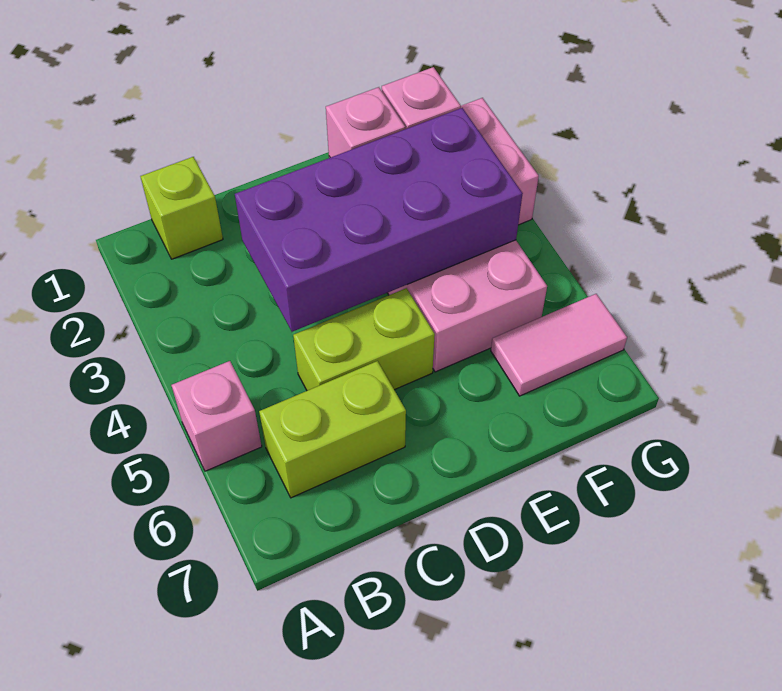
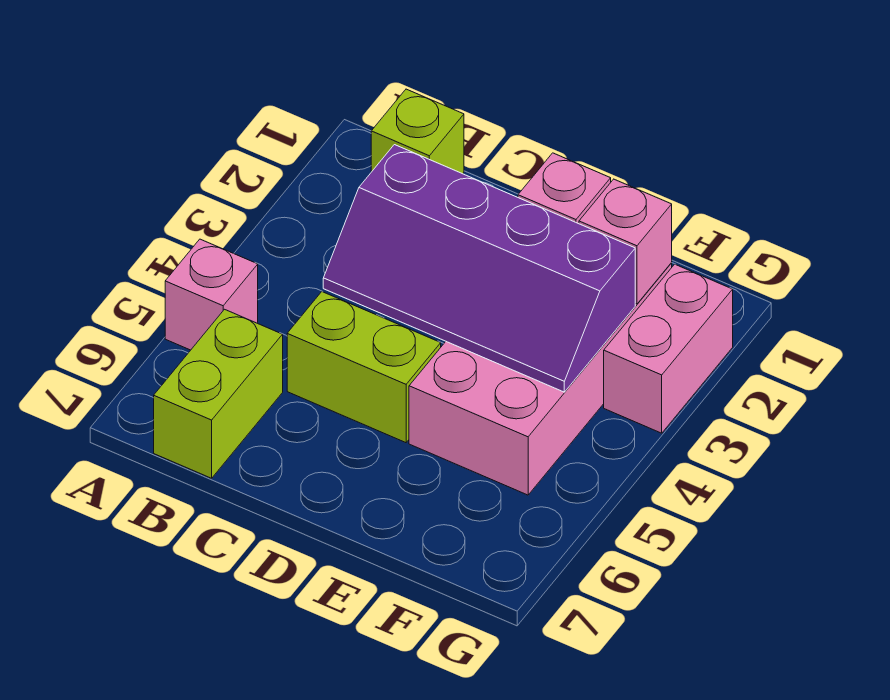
lime brick B6:C6 level 1 -> lime brick B6:B7 level 1
purple brick C3:F4 level 2 -> purple slope C3:F4 level 2 top 3
pink tile F6:G6 level 1 -> none

